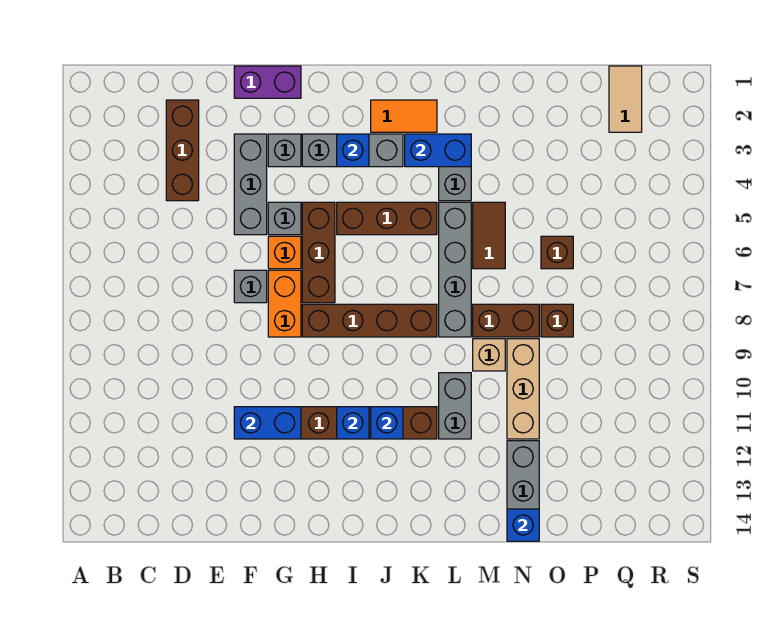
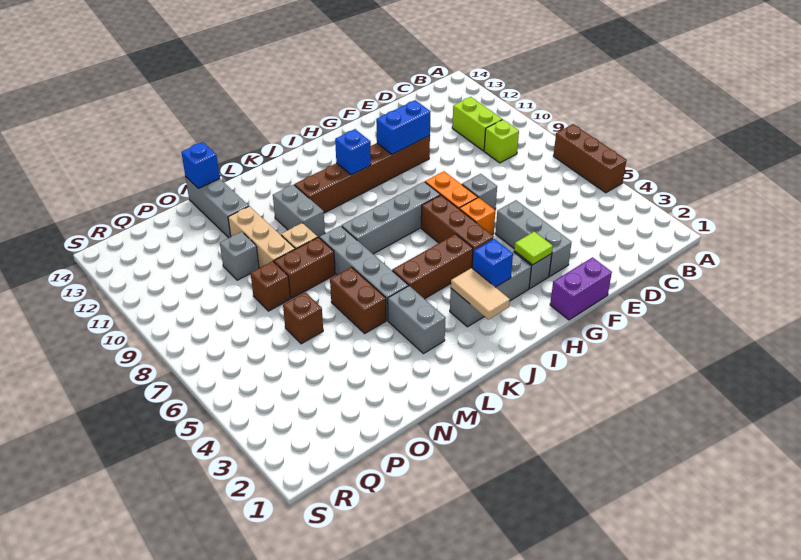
none -> lime brick C9 level 1
none -> lime brick C10:C11 level 1
brown brick D2:D4 level 1 -> brown brick A5:A7 level 1
none -> lime tile G3 level 2
grey brick G5 level 1 -> grey brick O10 level 1
brown brick H8:K8 level 1 -> grey brick H8:K8 level 1
orange tile J2:K2 level 1 -> none
blue brick J11 level 2 -> none
blue brick K3:L3 level 2 -> none
brown tile M5:M6 level 1 -> brown brick M5:M6 level 1
tan tile Q1:Q2 level 1 -> tan tile J2:J3 level 2

